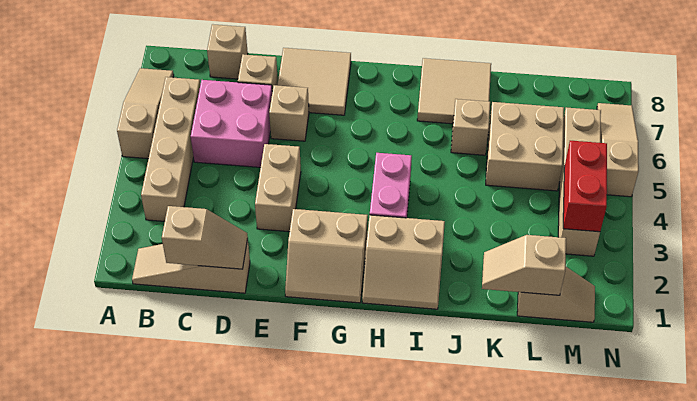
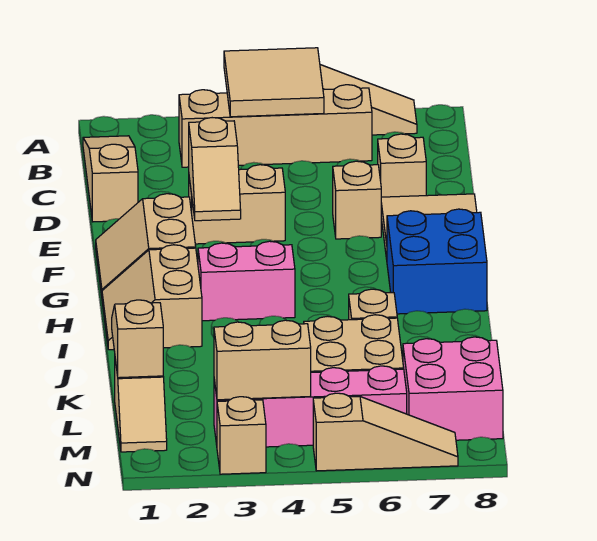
tan slope C1:D1 level 2 top C -> tan slope E3:F3 level 2 top E
pink brick C5:D6 level 1 -> pink brick L7:M8 level 1
tan brick C8 level 1 -> tan brick N3 level 1
none -> blue brick G7:H8 level 1
tan tile I7:J8 level 1 -> tan tile A4:B5 level 2
tan brick M3:M6 level 1 -> pink brick M3:M6 level 1
red brick M3:M4 level 2 -> tan brick M3:M4 level 2

